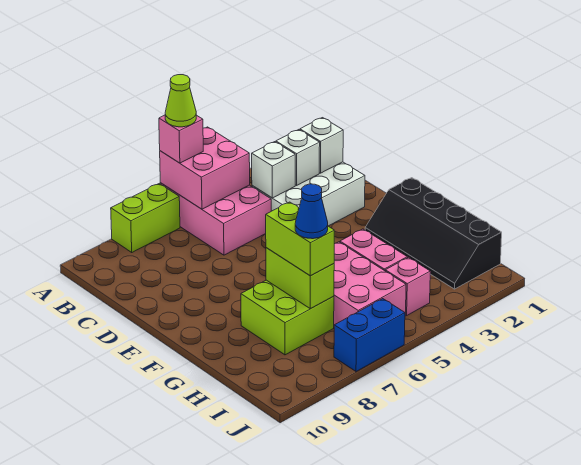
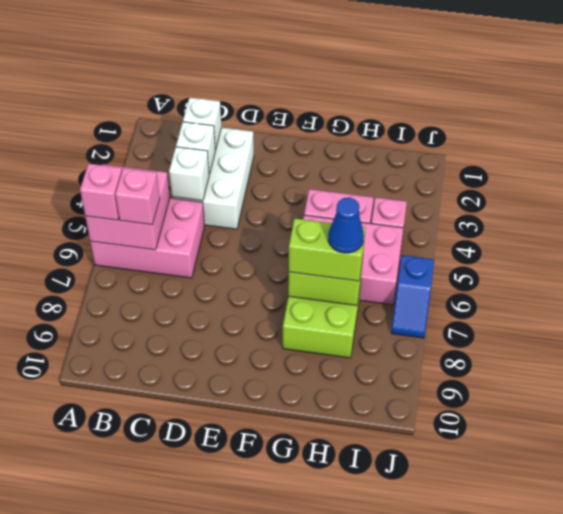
lime cone A6 level 4 -> none
lime brick A7:A8 level 1 -> none
none -> pink brick B6 level 3
black slope F1:I2 level 1 top 1 -> none
blue brick J6:J7 level 1 -> blue slope J6:J7 level 1 top 6

